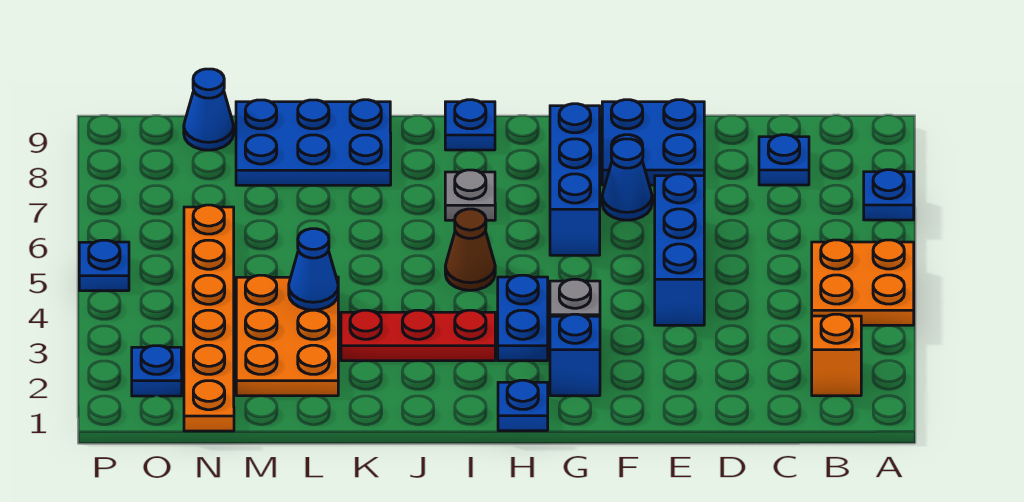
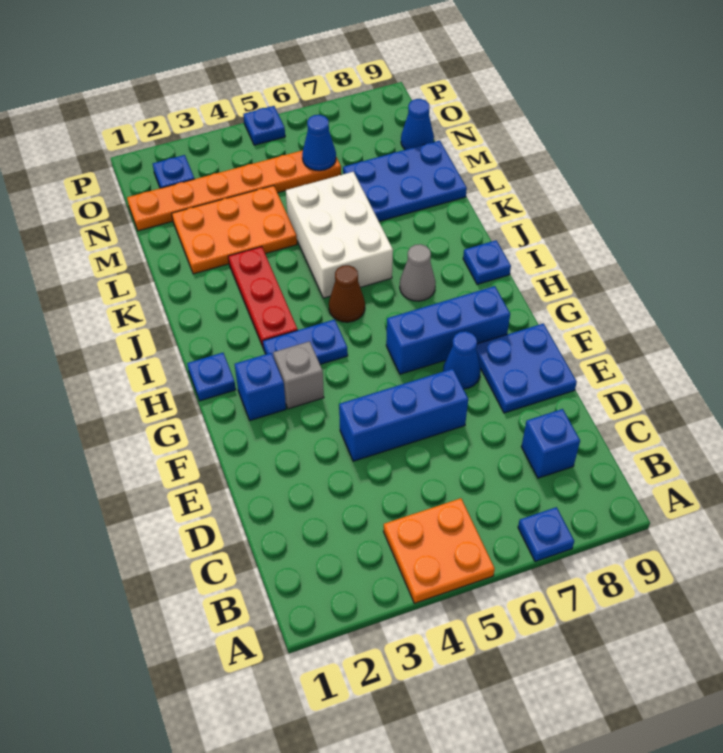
orange brick B2 level 1 -> none
blue plate C8 level 1 -> blue brick C8 level 1
grey plate I7 level 1 -> grey cone I7 level 1
none -> white brick J5:L6 level 1
blue plate K8:M9 level 1 -> blue plate L7:M9 level 1
blue cone L4 level 2 -> blue cone N6 level 2

